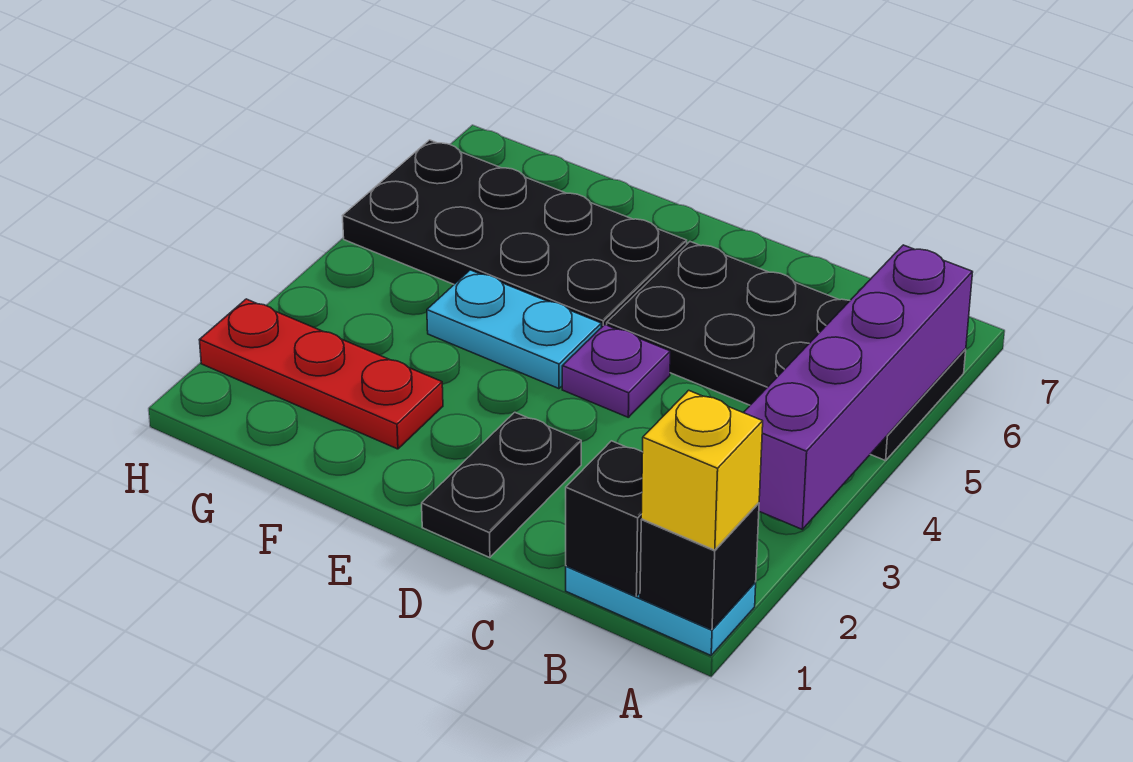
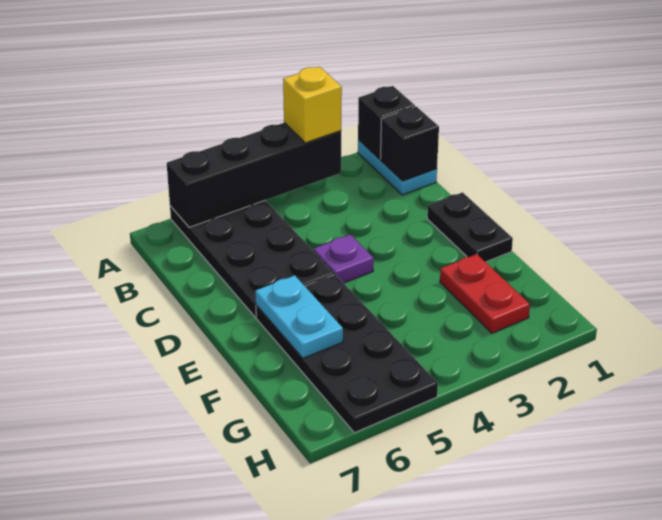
yellow brick A1 level 3 -> yellow brick A3 level 3
purple brick A3:A6 level 2 -> black brick A3:A6 level 2
black plate D1:D2 level 1 -> black plate D1:E1 level 1
cyan plate E4:F4 level 1 -> cyan plate E6:F6 level 2
red plate F2:H2 level 1 -> red plate F2:G2 level 1

